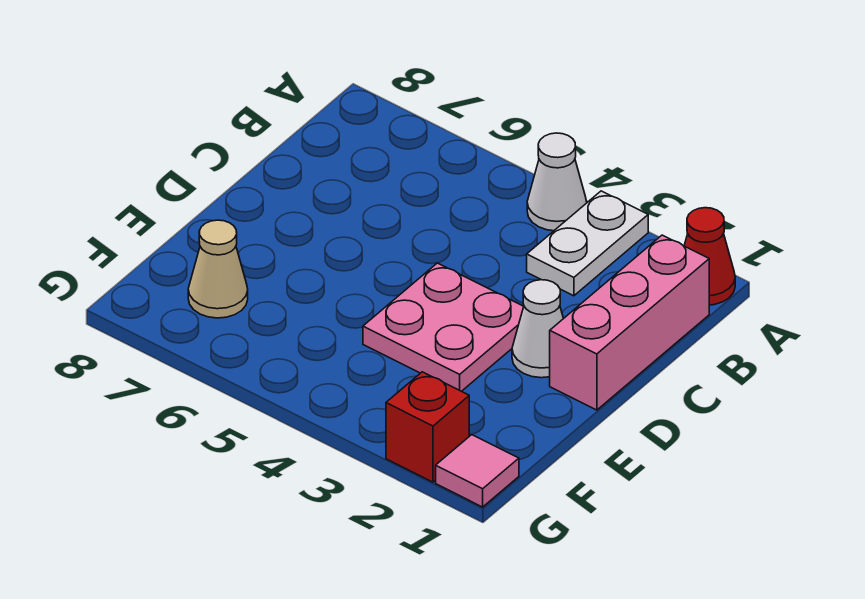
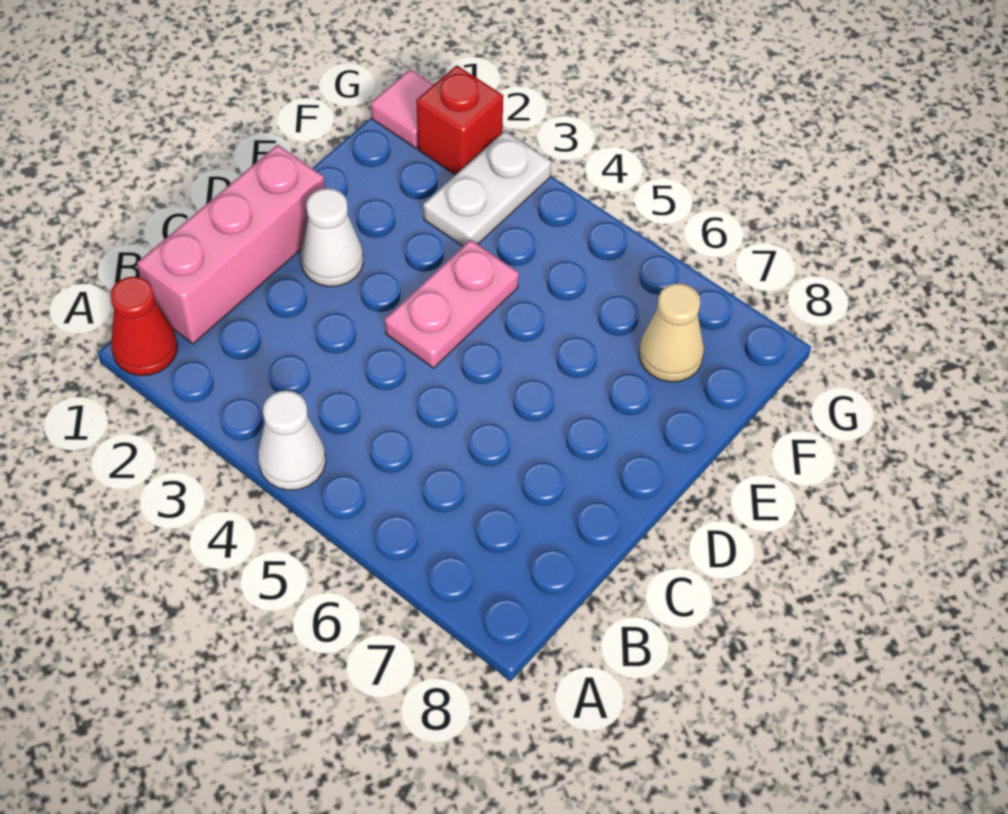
white plate A3:B3 level 1 -> white plate F3:G3 level 1
pink plate D3:E4 level 1 -> pink plate D4:E4 level 1

